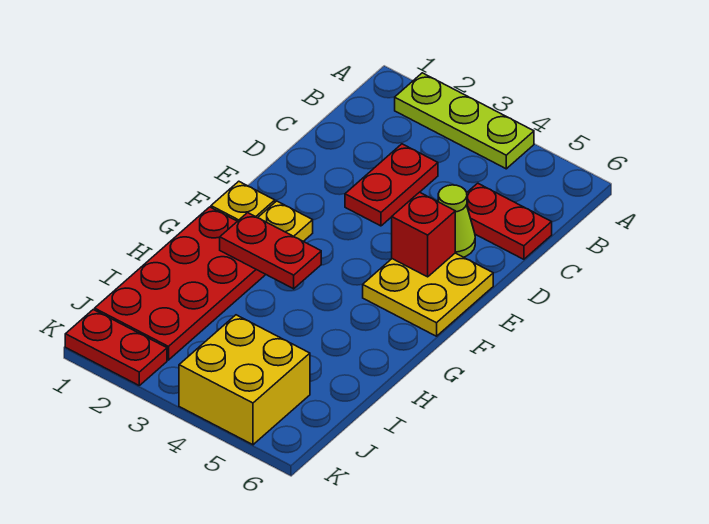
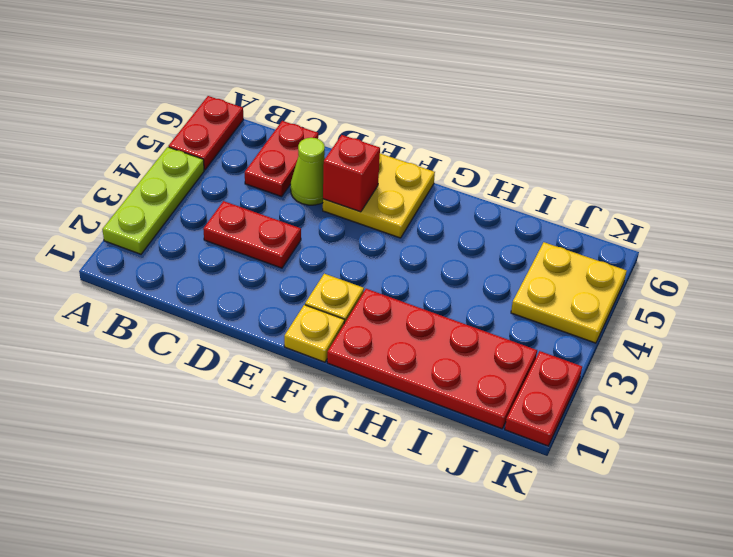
red plate G2:G3 level 2 -> red plate A5:A6 level 1
yellow brick J4:K5 level 1 -> yellow plate J4:K5 level 1

